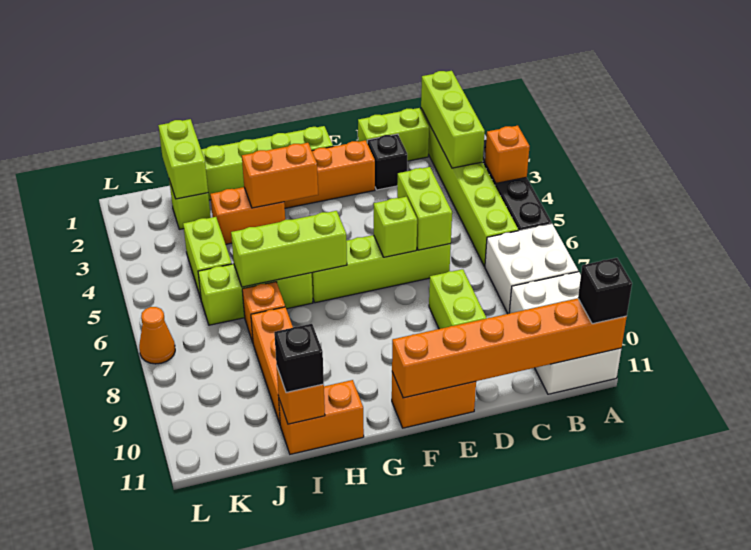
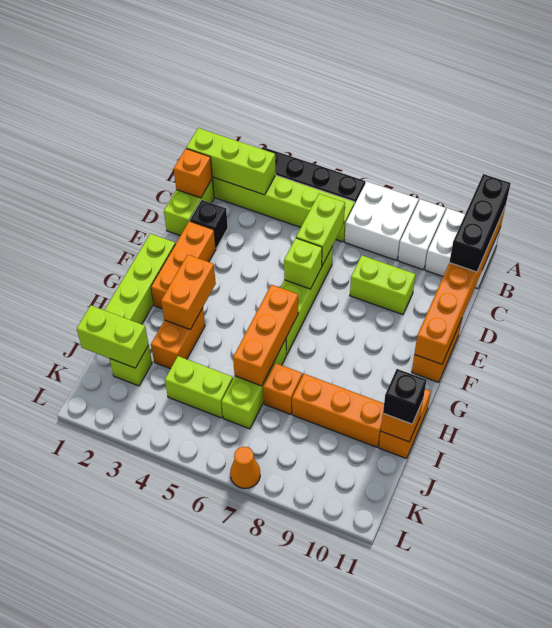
orange brick A4 level 2 -> orange brick C1 level 2
black brick A11 level 3 -> black brick A11:C11 level 3
lime brick D5:D6 level 2 -> lime brick C6:D6 level 2
lime brick G6:I6 level 2 -> orange brick G6:I6 level 2

